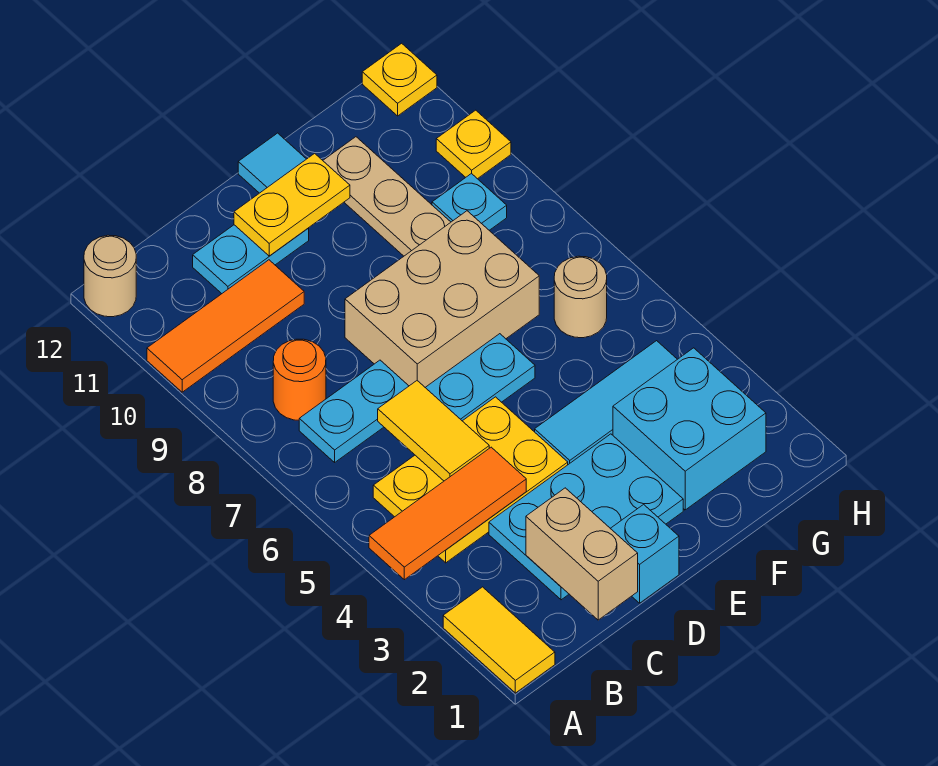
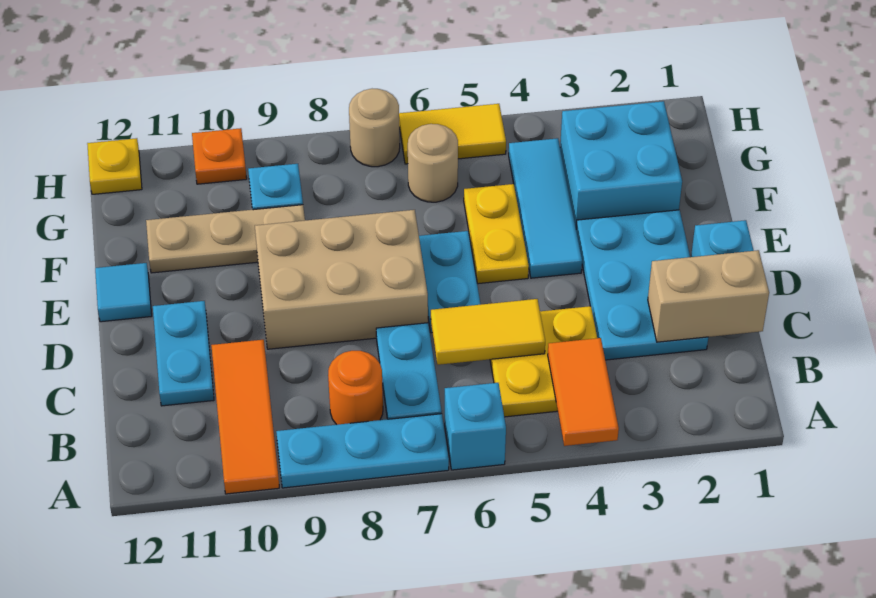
yellow tile A1:A2 level 1 -> yellow tile H5:H6 level 1
orange tile A4:C4 level 2 -> orange tile A4:B4 level 2
none -> cyan brick A6 level 1
none -> cyan plate A7:A9 level 1
tan round brick A12 level 1 -> tan round brick H7 level 1
yellow plate B4:D5 level 1 -> yellow plate B4:C5 level 1
tan brick D7:F8 level 1 -> tan brick D7:E9 level 1
yellow plate D11:E11 level 2 -> yellow plate E5:F5 level 1
yellow plate H10 level 1 -> orange plate H10 level 1

